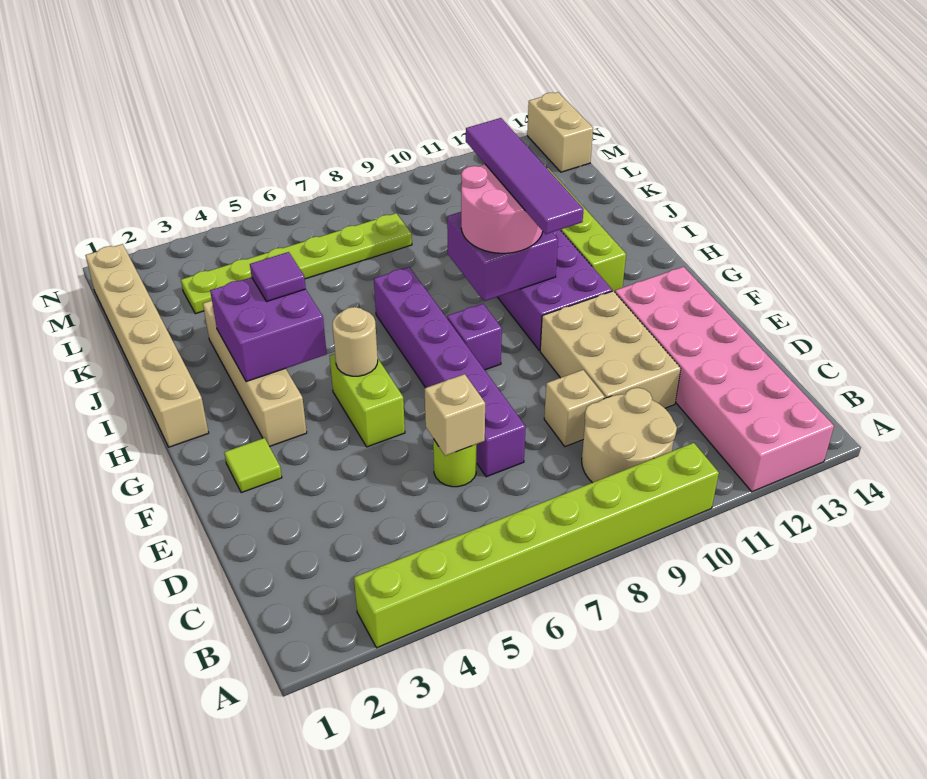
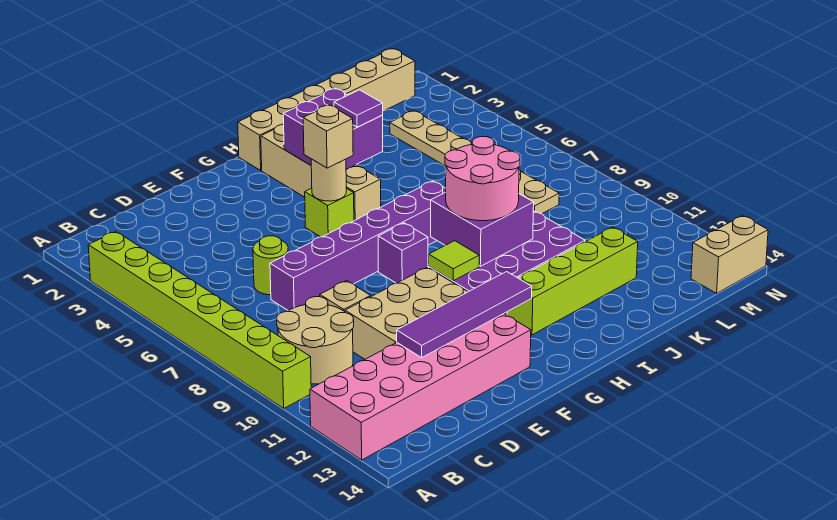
tan brick D6 level 2 -> tan brick G5 level 3
lime tile F2 level 1 -> lime tile G10 level 2
lime brick F5:G5 level 1 -> lime brick G5 level 1
tan brick G3:J3 level 1 -> tan brick H2:H5 level 1
purple tile G10:J10 level 4 -> purple tile D12:G12 level 2
lime plate L3:L8 level 1 -> tan plate L3:L8 level 1

